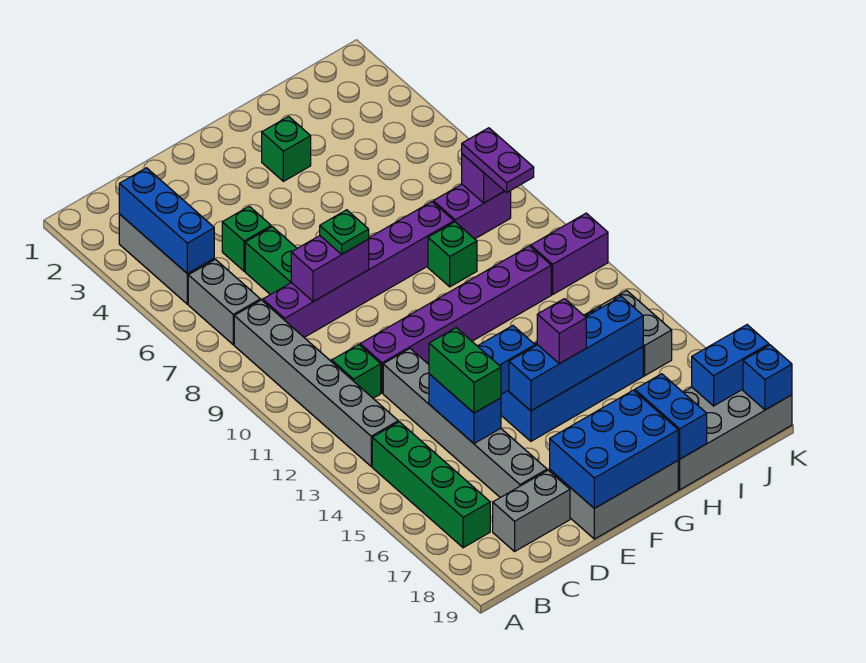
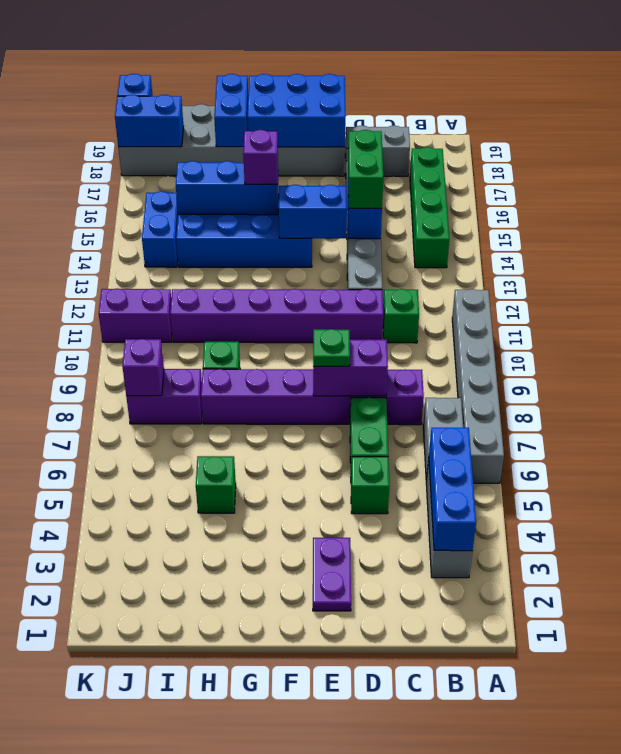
grey brick B8:B13 level 1 -> grey brick A6:A11 level 1
blue brick F15:I15 level 2 -> blue brick G15:I15 level 2
green brick G3 level 1 -> green brick H5 level 1
purple plate J8:J9 level 3 -> purple plate E2:E3 level 1
grey brick J14:J15 level 1 -> blue brick J14:J15 level 1

